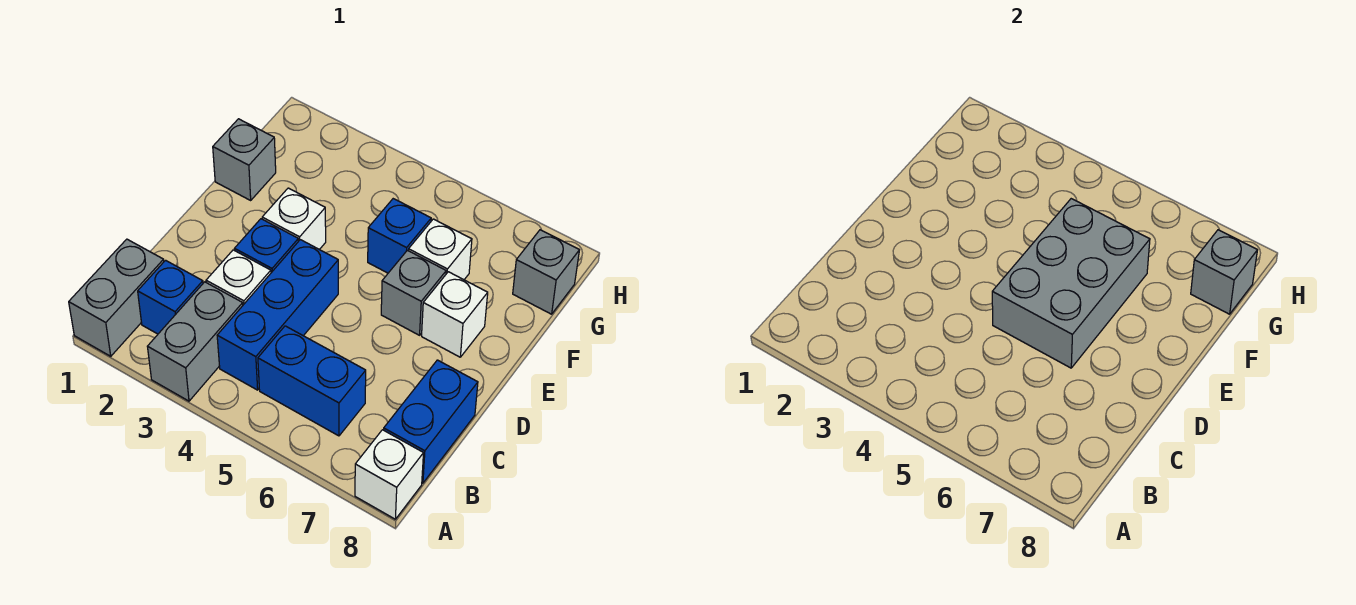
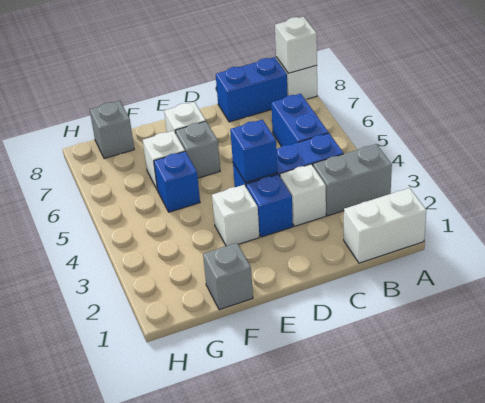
grey brick A1:B1 level 1 -> white brick A1:B1 level 1
none -> white brick A8 level 2
blue brick B2 level 1 -> blue brick D4 level 2
grey brick D5:F6 level 2 -> none
grey brick G8 level 2 -> none

